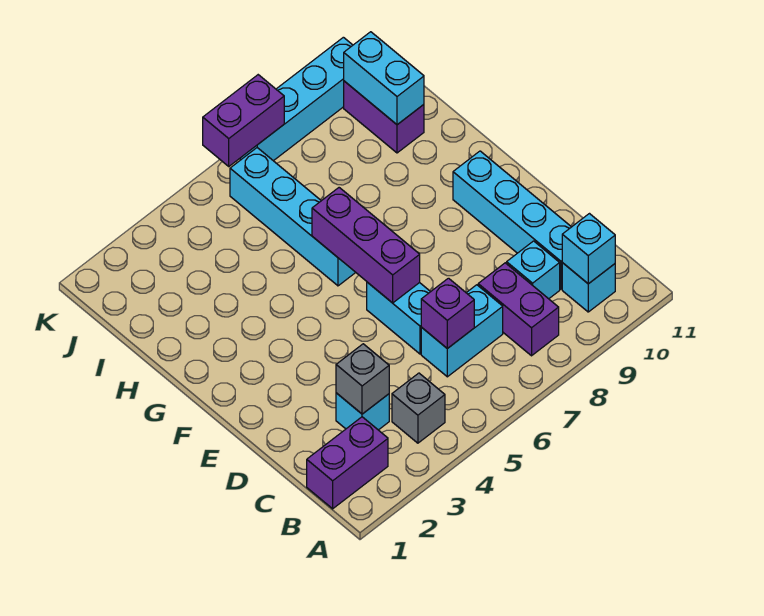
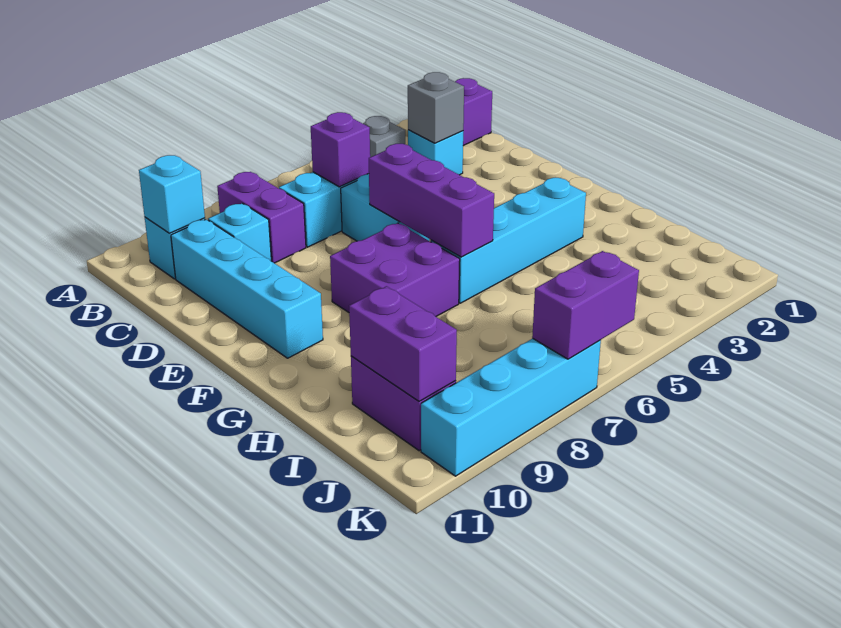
none -> purple brick F7:G8 level 1
cyan brick G6:J6 level 1 -> cyan brick G3:G6 level 1
cyan brick I10:J10 level 2 -> purple brick I10:J10 level 2

